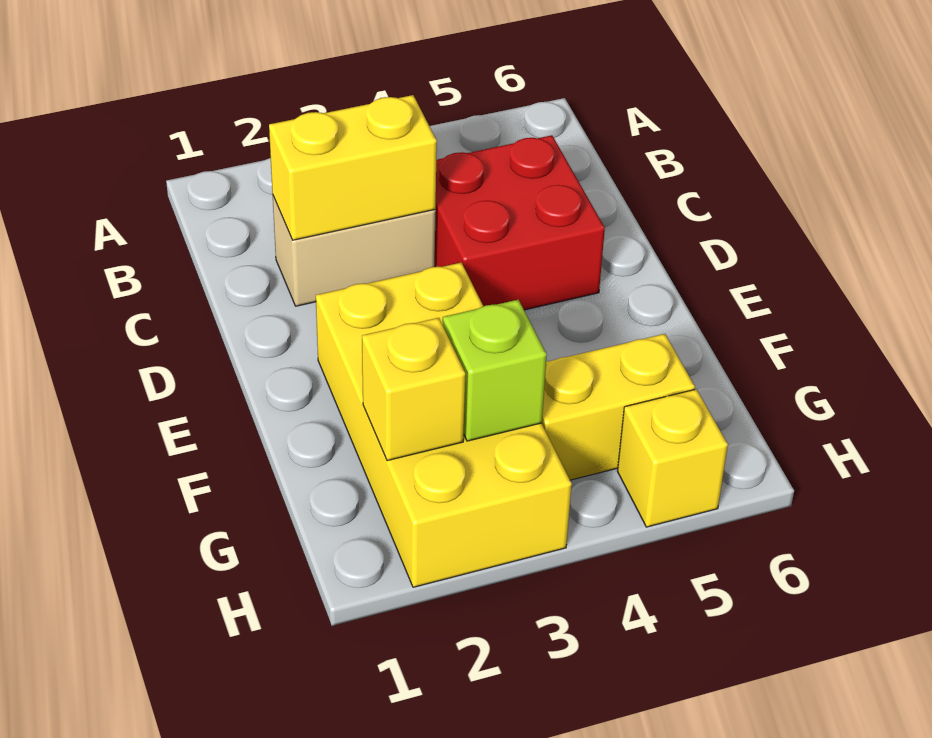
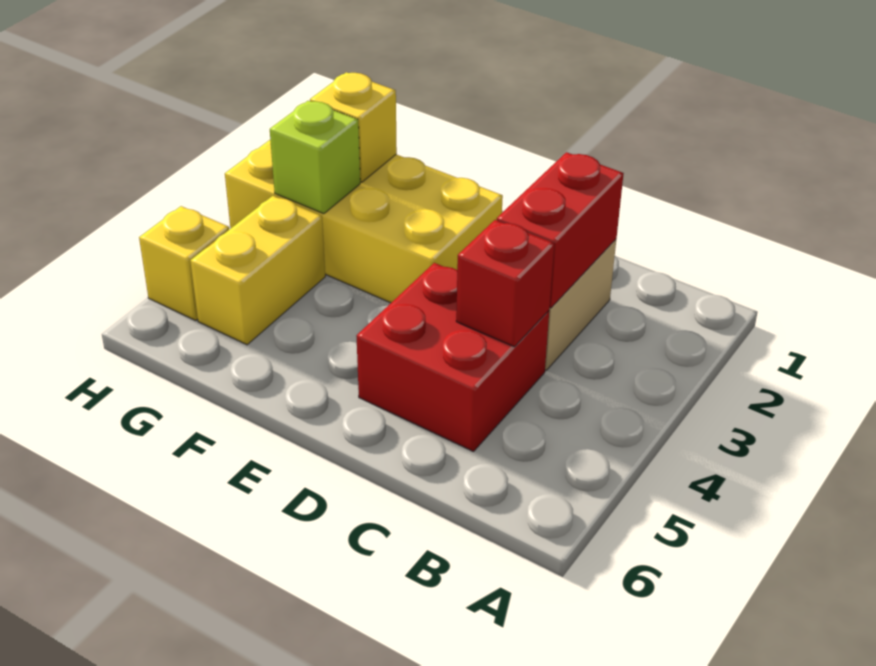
yellow brick C2:C3 level 2 -> red brick C2:C3 level 2
none -> red brick C4 level 2

